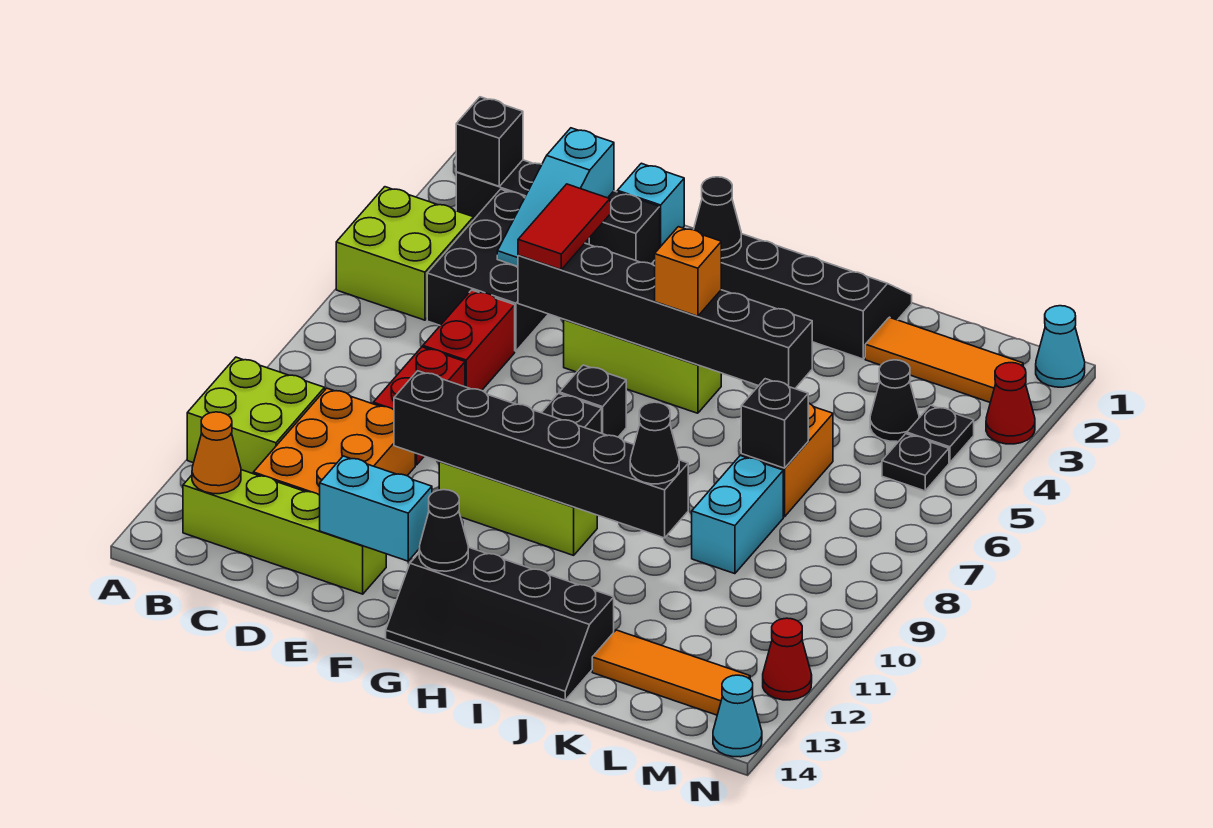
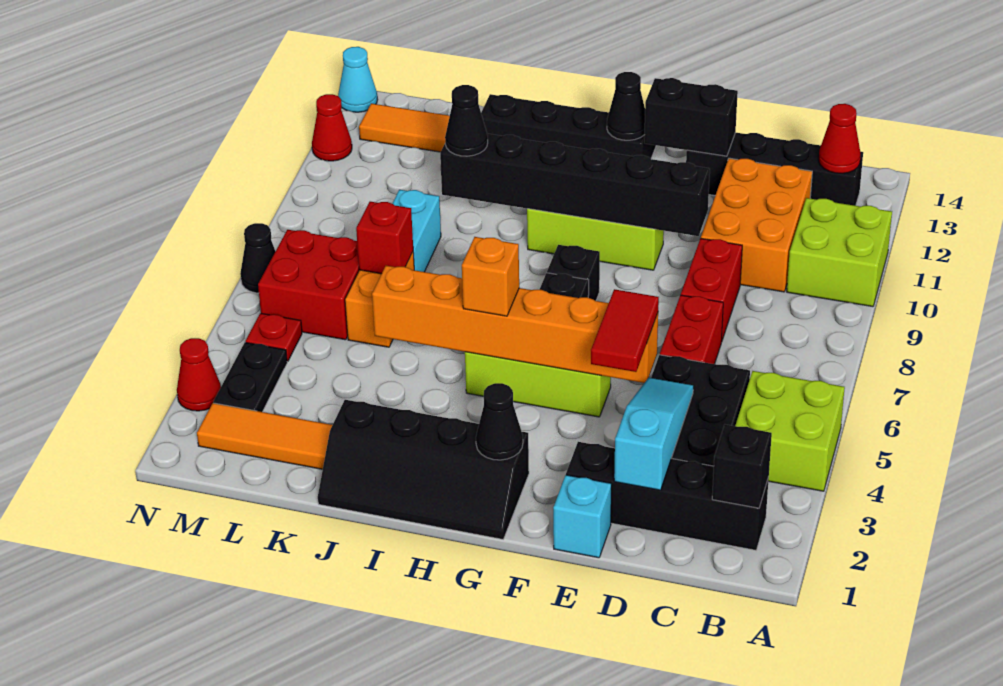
lime brick B13:E13 level 1 -> black brick B13:E13 level 1
orange cone B13 level 2 -> red cone B13 level 2
black brick E5:J5 level 2 -> orange brick E5:J5 level 2
cyan brick E13:F13 level 2 -> black brick E13:F13 level 2
black brick K7 level 2 -> red brick K7 level 2
black cone L4 level 1 -> black cone N7 level 1
none -> red brick L6:M7 level 1
black plate M4 level 1 -> black plate M3:M4 level 1
black plate M5 level 1 -> red plate M5 level 1
cyan cone N1 level 1 -> none

